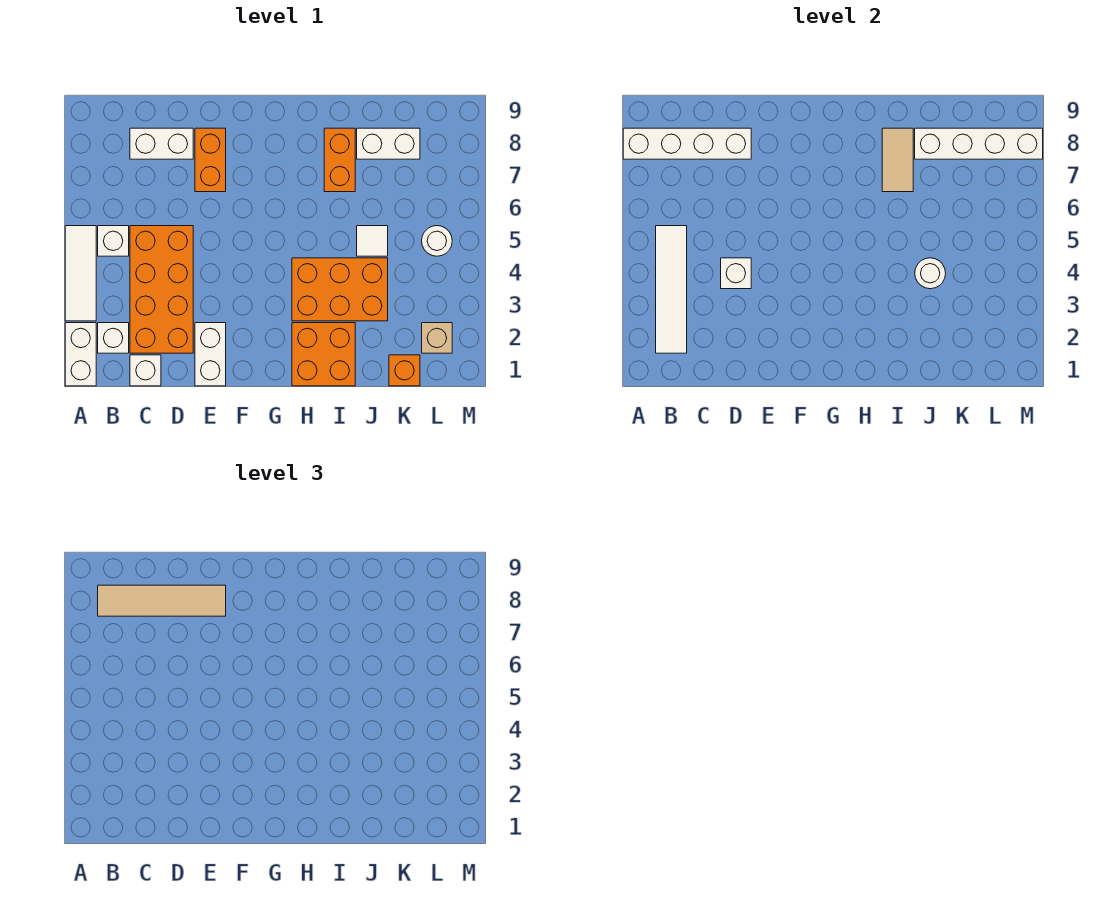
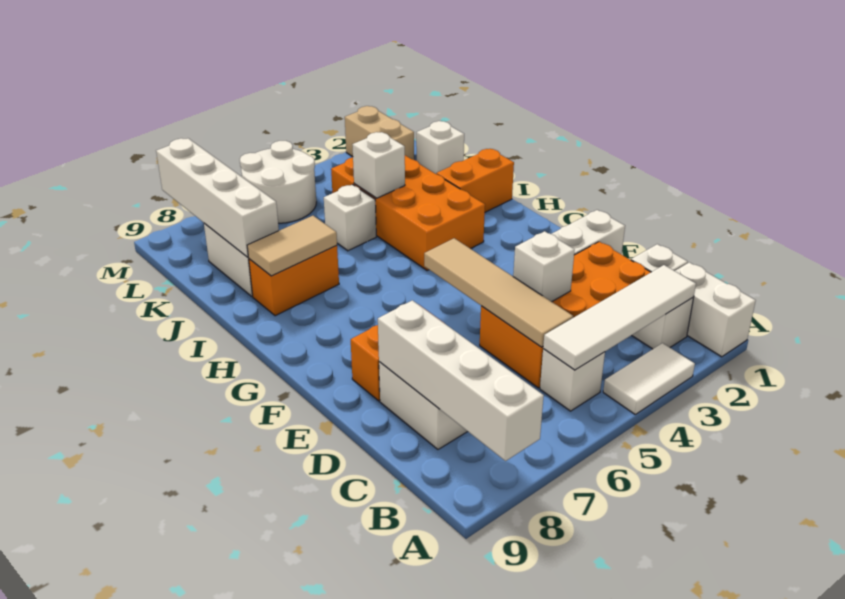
white brick A1:A2 level 1 -> white brick A1:B1 level 1
white tile A3:A5 level 1 -> white tile A3:A4 level 1
tan tile B8:E8 level 3 -> tan tile C5:F5 level 2
orange brick H1:I2 level 1 -> orange brick I1:I2 level 1
orange brick H3:J4 level 1 -> orange brick H3:K4 level 1
white round brick J4 level 2 -> white brick J4 level 2
white tile J5 level 1 -> white brick J5 level 1
orange brick K1 level 1 -> white brick K1 level 1
tan brick L2 level 1 -> tan brick L2:M2 level 1
white round brick L5 level 1 -> white round brick L5:M6 level 1

